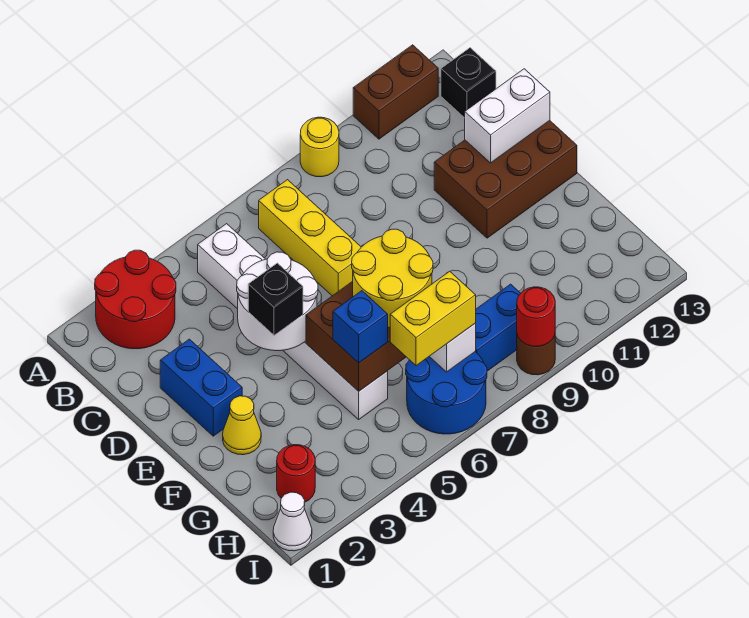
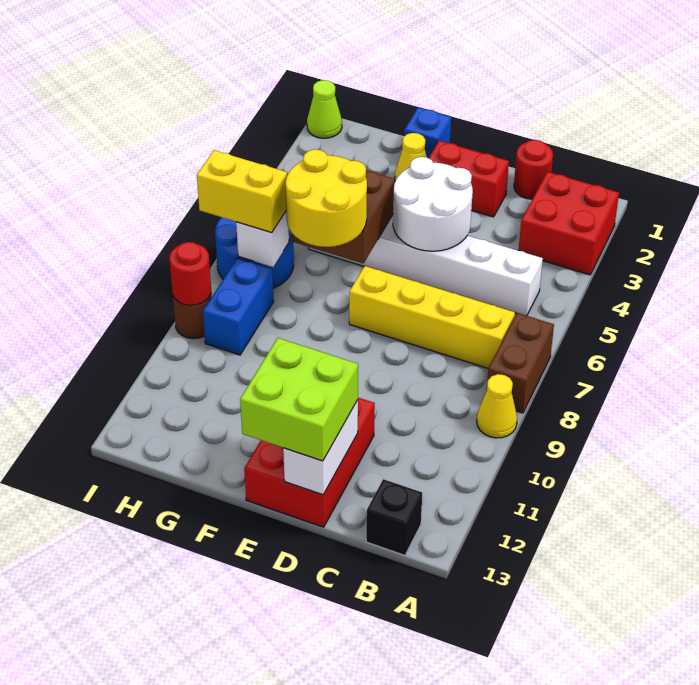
red round brick A2:B3 level 1 -> red brick A2:B3 level 1
yellow round brick A9 level 1 -> yellow cone A9 level 1
brown brick A11:A12 level 1 -> brown brick A7:A8 level 1
yellow brick B7:D7 level 1 -> yellow brick B7:E7 level 1
blue brick D2:E2 level 1 -> red brick D2:E2 level 1
brown brick D11:E13 level 1 -> red brick D11:E13 level 1
none -> lime brick D12:E13 level 3
black brick E4 level 3 -> none
blue brick G5 level 3 -> blue brick F1 level 1
red round brick H2 level 1 -> red round brick C1 level 1
yellow brick H6:H7 level 3 -> yellow brick H7:I7 level 3
white cone I1 level 1 -> lime cone I1 level 1

